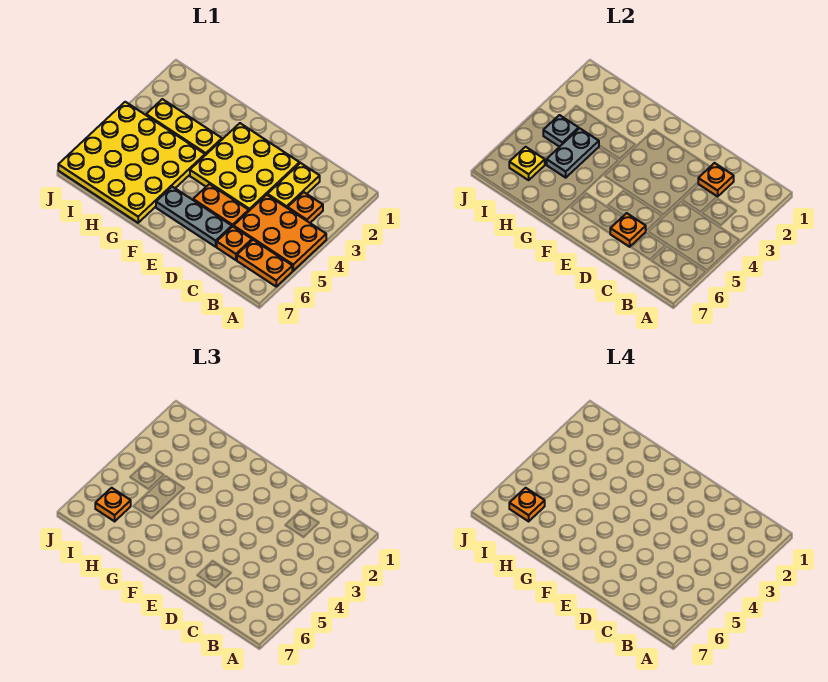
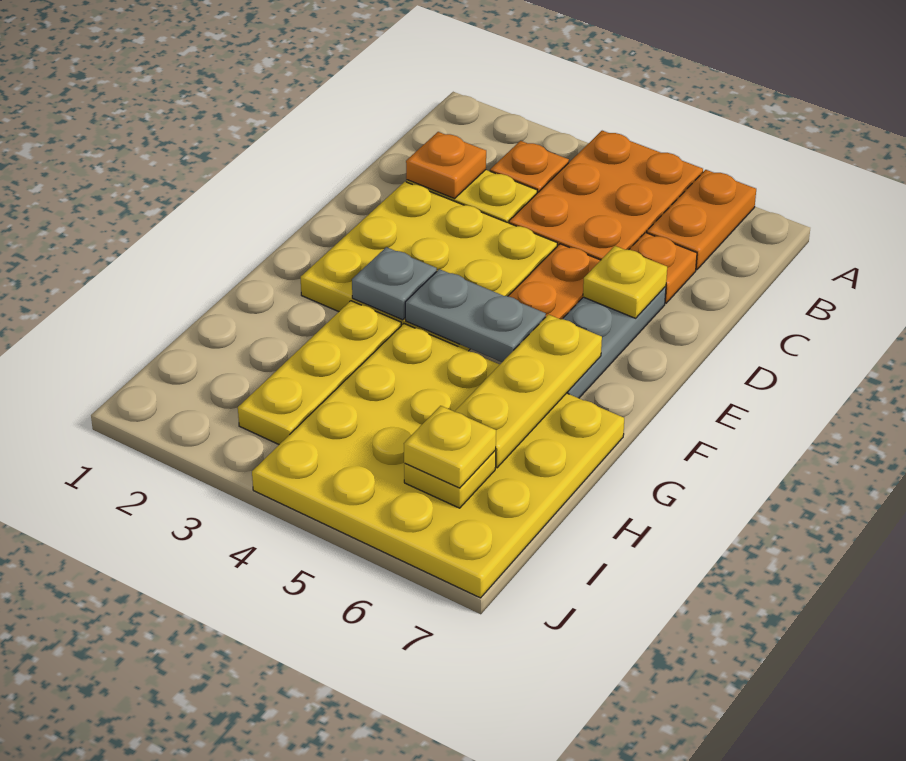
orange plate D6 level 2 -> yellow plate D6 level 2
none -> yellow plate F6:H6 level 2
grey plate H4:H5 level 2 -> grey plate F4:F5 level 2
grey plate I4 level 2 -> grey plate F3 level 2
orange plate I6 level 3 -> yellow plate I6 level 3
orange plate I6 level 4 -> none

